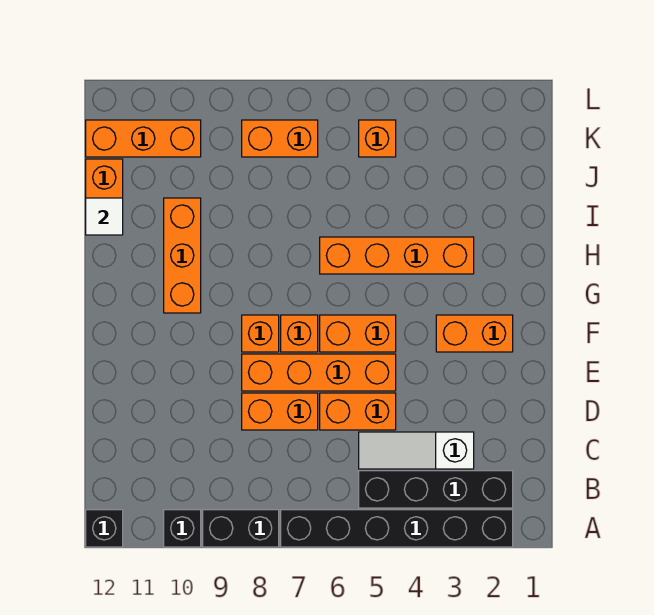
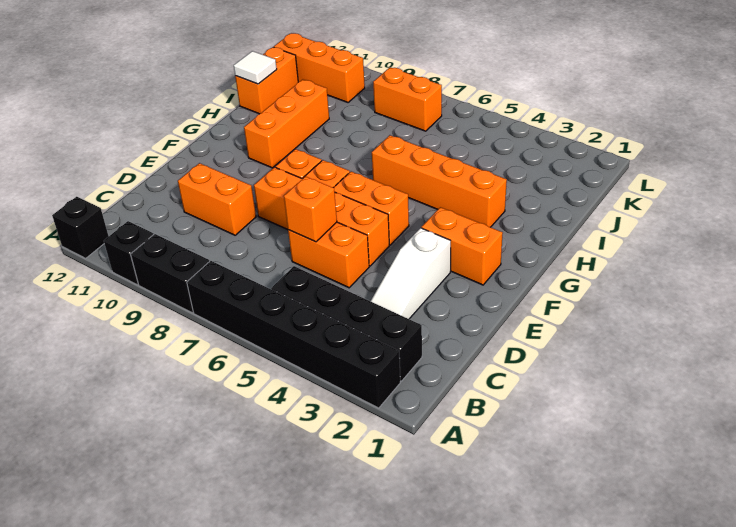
white slope C3:C5 level 1 top 3 -> white slope C3:E3 level 1 top E
orange brick D7:D8 level 1 -> orange brick D9:D10 level 1
orange brick K5 level 1 -> orange brick D6 level 2

